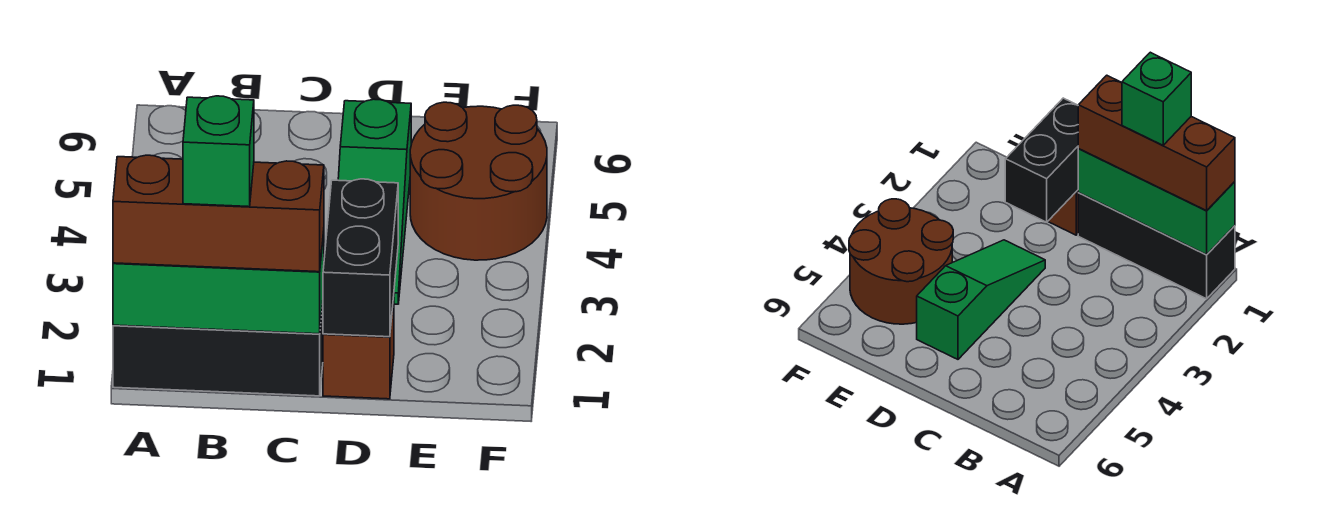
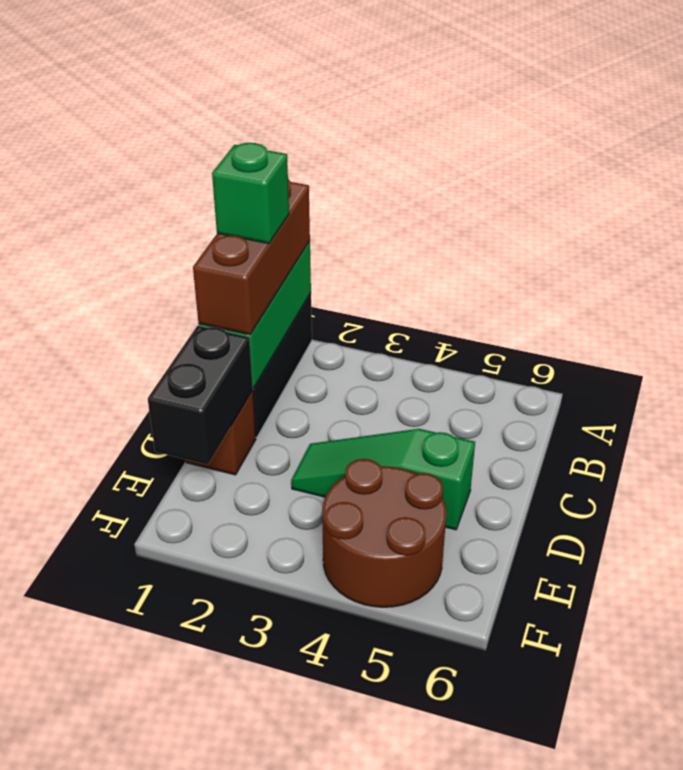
black brick D1:D2 level 2 -> black brick D1:E1 level 2

